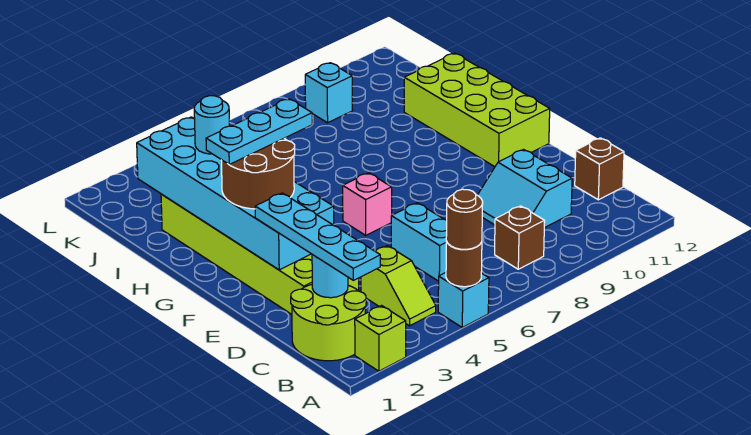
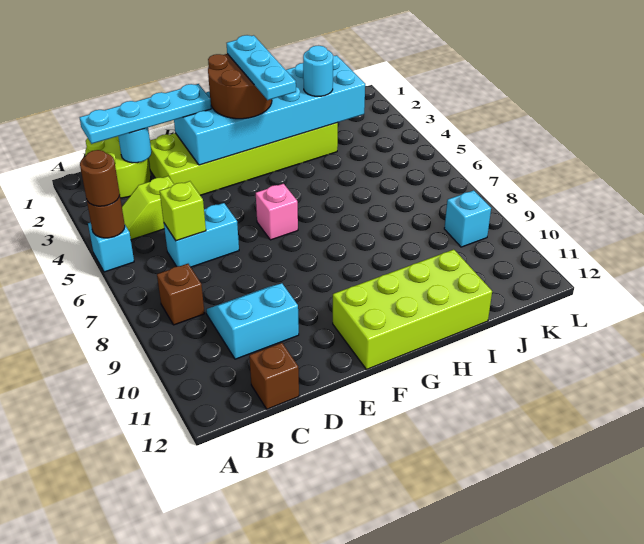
lime brick A2 level 1 -> lime brick C6 level 2

